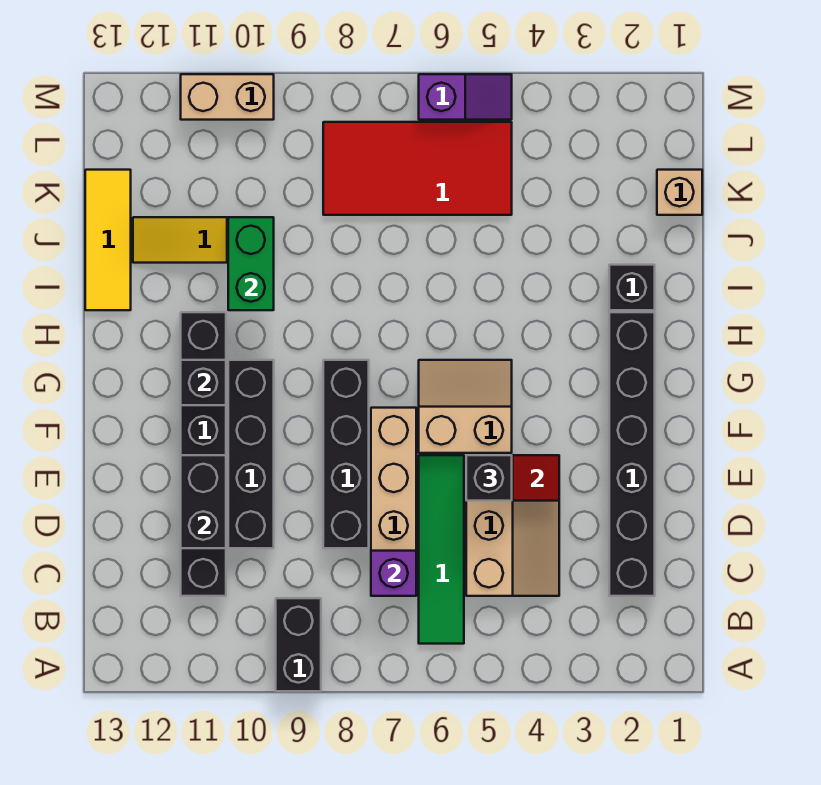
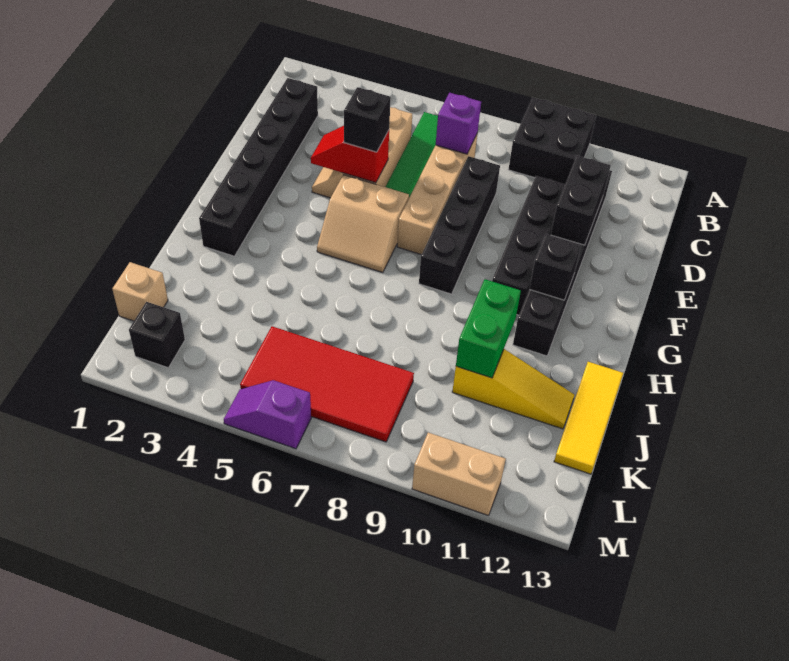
black brick A9:B9 level 1 -> black brick A9:B10 level 1
black brick I2 level 1 -> black brick L2 level 1

